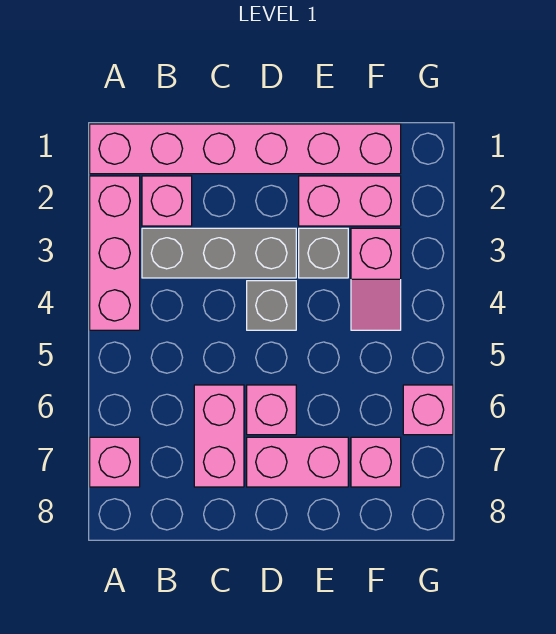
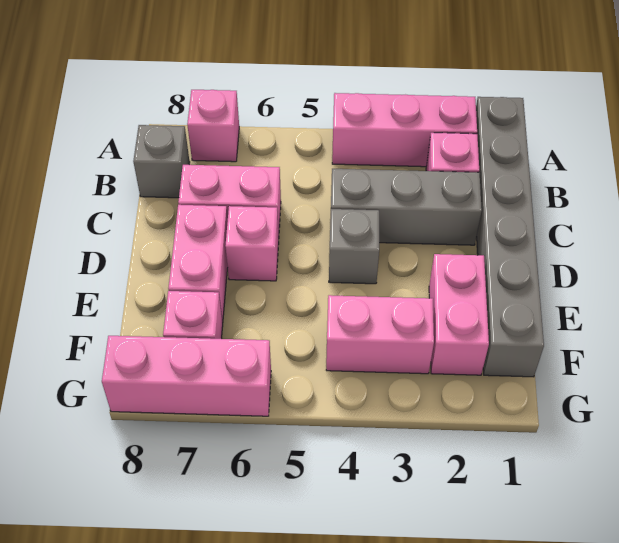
pink brick A1:F1 level 1 -> grey brick A1:F1 level 1
grey brick B3:D3 level 1 -> grey brick C2:C4 level 1
grey brick E3 level 1 -> grey brick B8 level 1
pink slope F3:F4 level 1 top 3 -> pink brick F3:F4 level 1
pink brick G6 level 1 -> pink brick G6:G8 level 1

